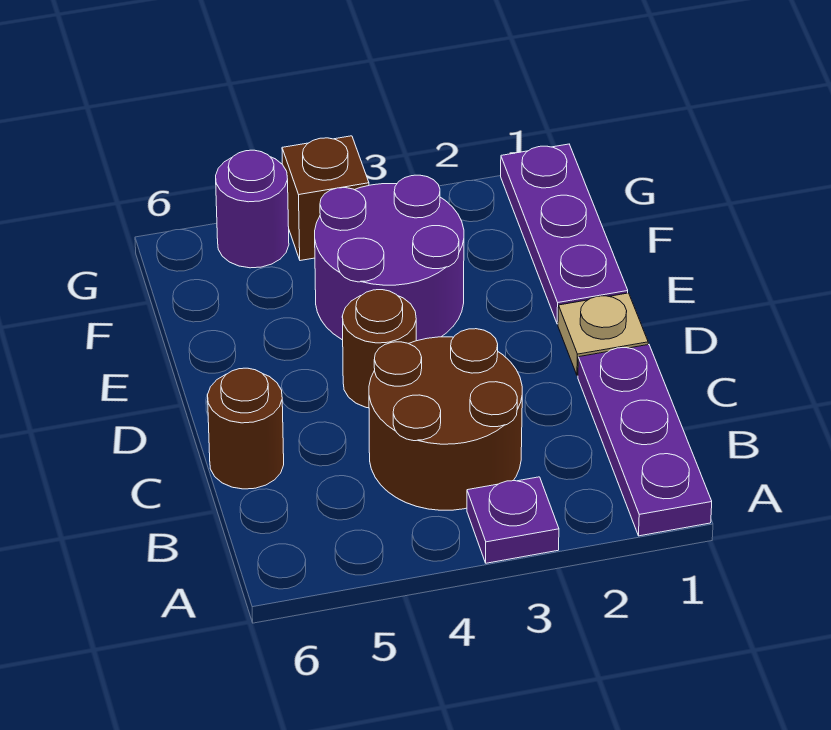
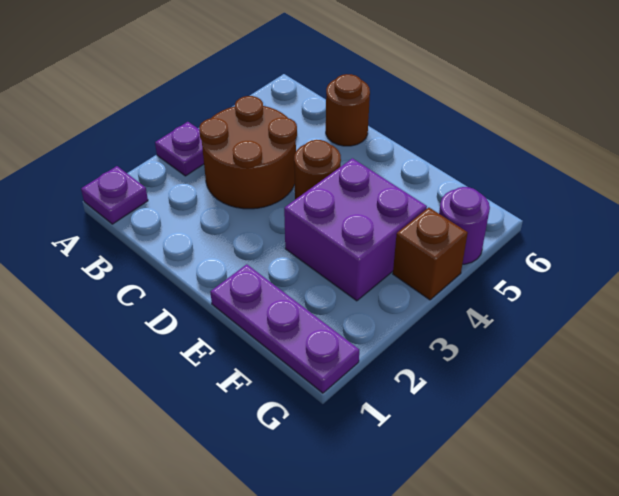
purple plate A1:C1 level 1 -> purple plate A1 level 1
tan plate D1 level 1 -> none
purple round brick E3:F4 level 1 -> purple brick E3:F4 level 1

